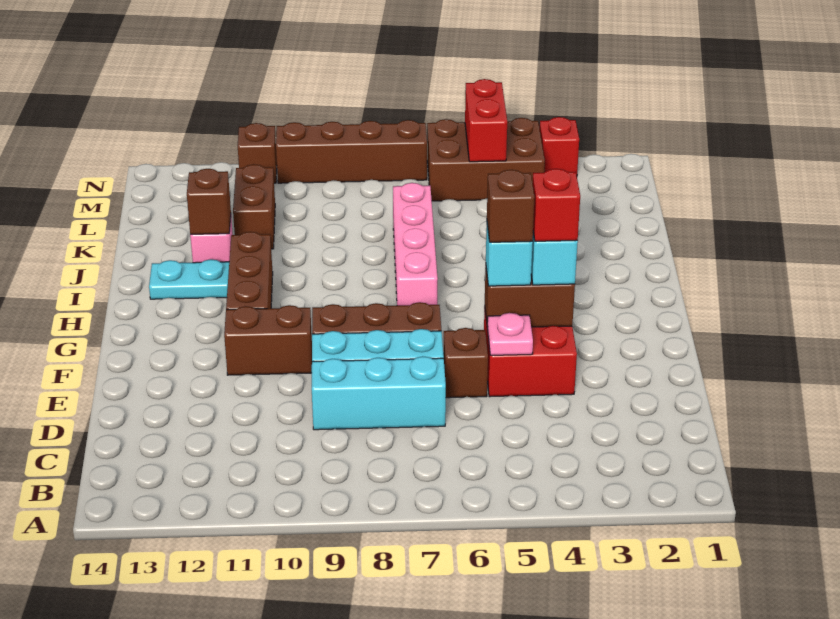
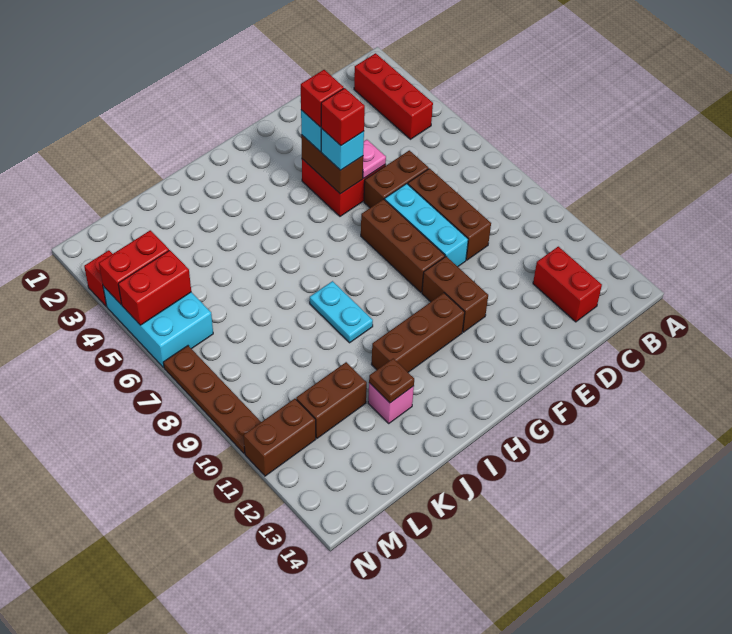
none -> red brick B2:B4 level 1
none -> red brick C12:C13 level 1
cyan brick D7:D9 level 1 -> brown brick D7:D9 level 1
brown brick E6 level 1 -> brown brick D6:E6 level 1
brown brick F5 level 4 -> red brick F5 level 4
pink brick H7:K7 level 1 -> none
cyan plate I12:I13 level 1 -> cyan plate I8:I9 level 1
brown brick J12 level 2 -> brown plate J12 level 2
brown brick M4:N6 level 1 -> cyan brick M4:N6 level 1
none -> red brick M4:N4 level 2
brown brick N7:N10 level 1 -> brown plate N7:N10 level 1
brown brick N11 level 1 -> brown brick M11:N11 level 1

